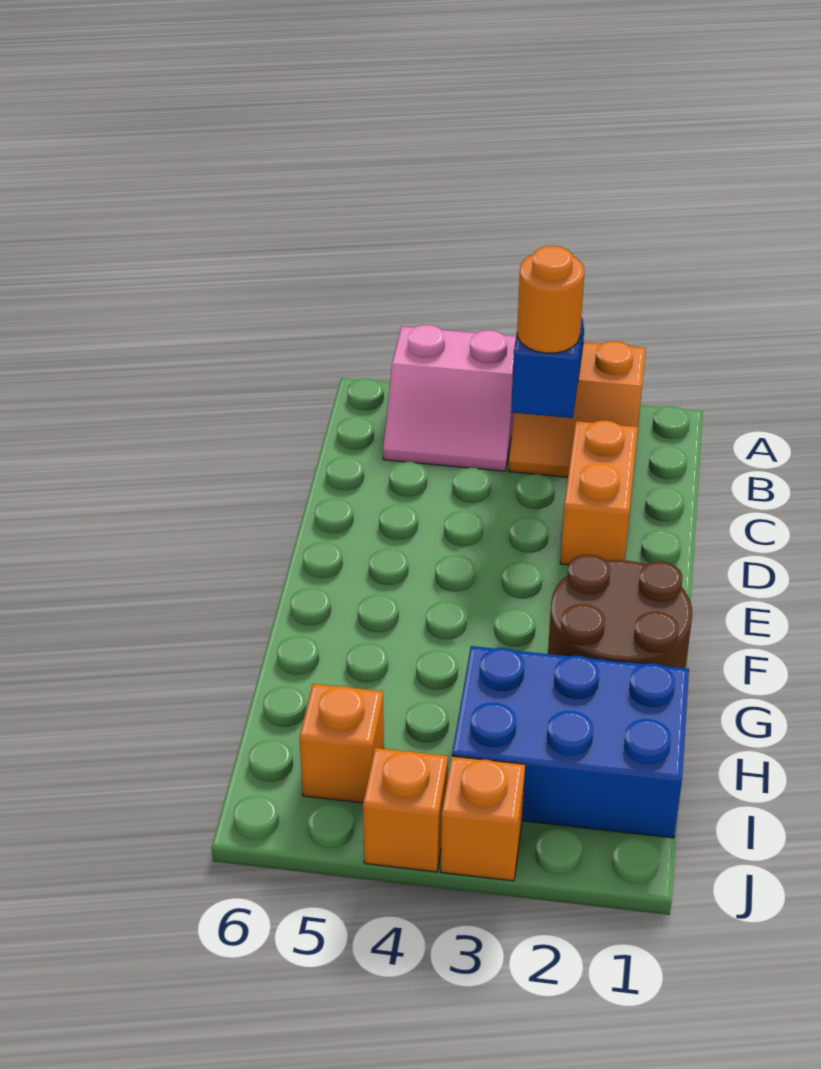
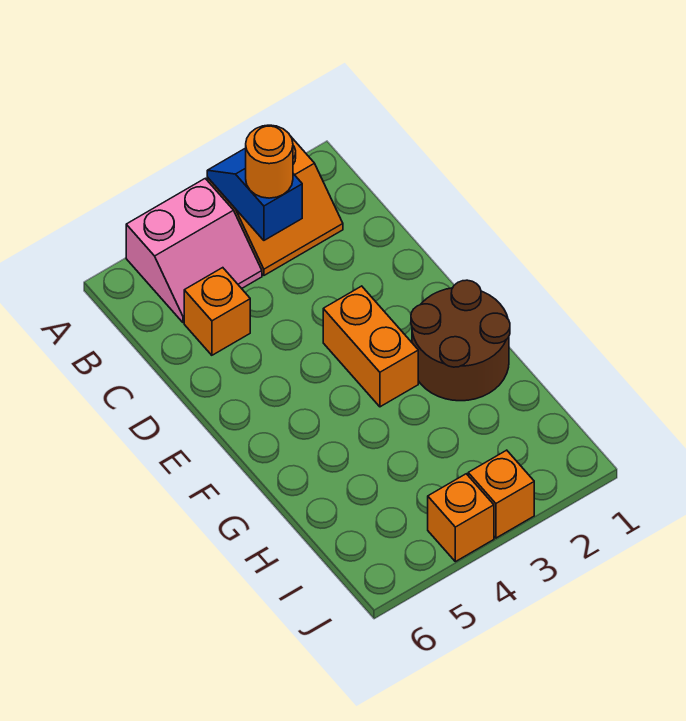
orange brick C2:D2 level 1 -> orange brick E3:F3 level 1
blue brick H1:I3 level 1 -> none
orange brick I5 level 1 -> orange brick C5 level 1

